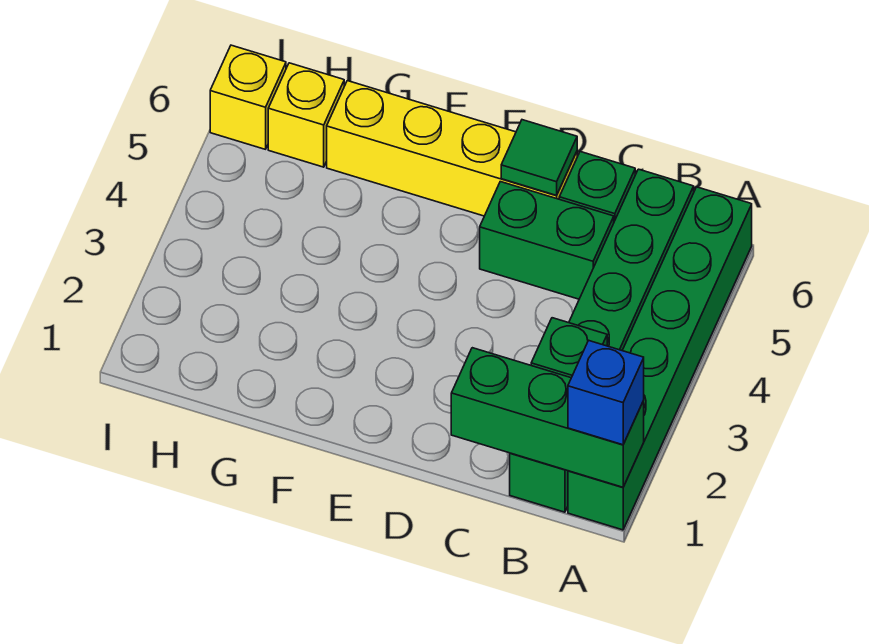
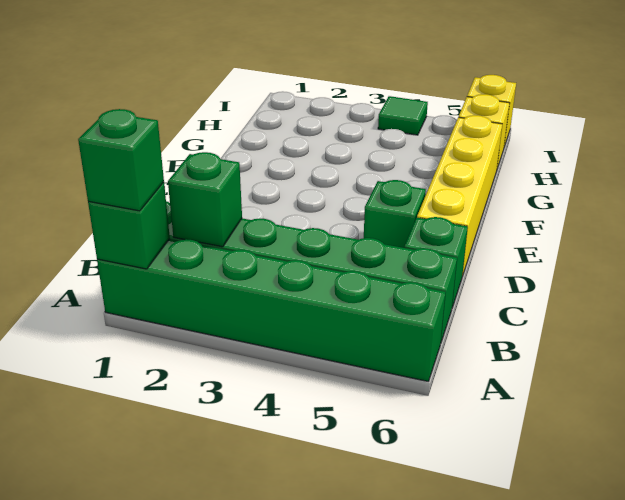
green brick A1:C1 level 2 -> green brick A1 level 2
blue brick A1 level 3 -> green brick A1 level 3
green brick C5:D5 level 1 -> green brick D5 level 1
green tile D6 level 2 -> green tile I4 level 1

